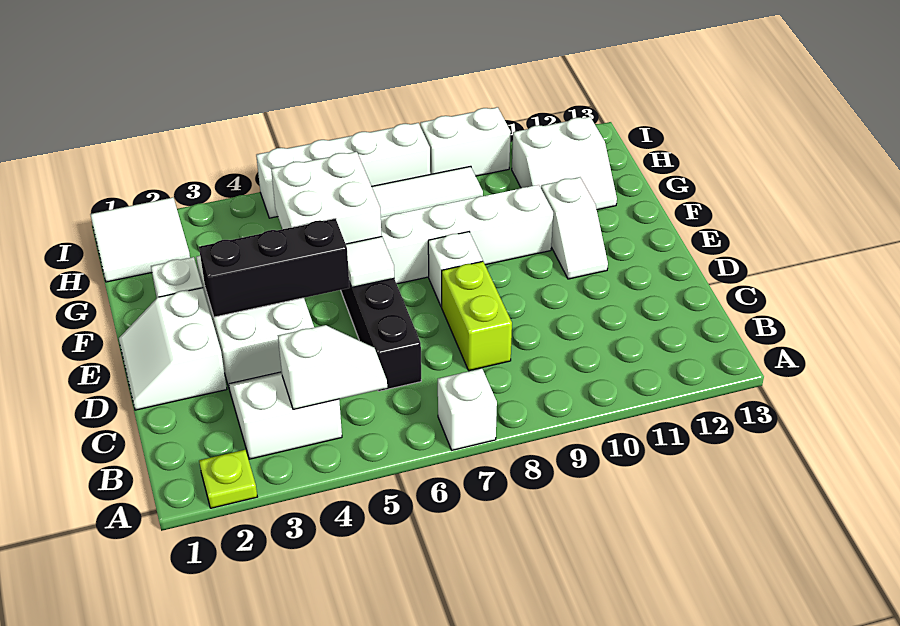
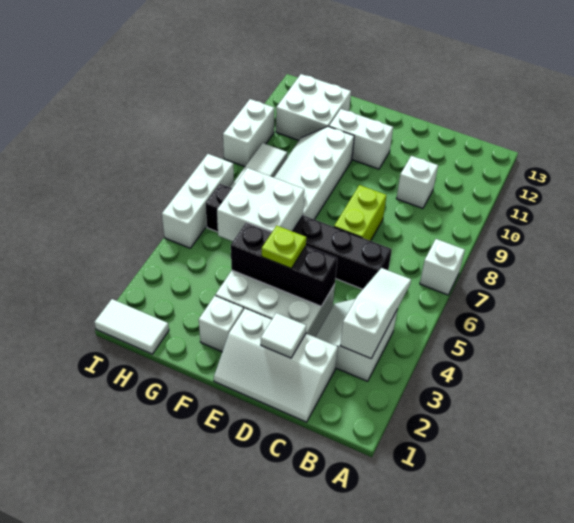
lime plate A2 level 1 -> lime plate E4 level 3
white slope B4:B5 level 2 top 4 -> white slope B3:B5 level 2 top 3
lime brick C8:D8 level 1 -> lime brick D7:D8 level 1
white slope D1:E2 level 1 top 2 -> white slope C1:E2 level 1 top 2
black brick E3:E5 level 2 -> black brick D4:F4 level 2
white tile E6 level 2 -> white tile D2 level 2
white brick E8 level 1 -> white brick C10 level 1
white slope E11:F11 level 1 top F -> white brick E11:F11 level 1
white slope G11:H12 level 1 top H -> white brick G11:H12 level 1
white tile H1:I2 level 1 -> white tile H1:I1 level 1
white brick I5:I8 level 1 -> white brick I5:I7 level 1

